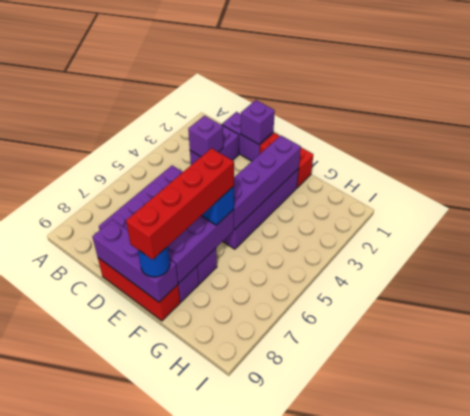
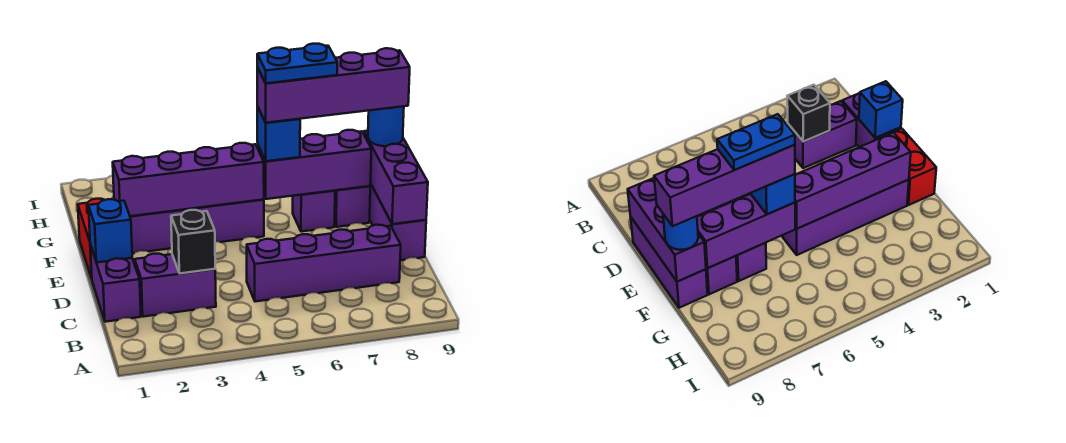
purple brick C3 level 2 -> black brick C3 level 2
purple brick D1 level 2 -> blue brick D1 level 2
red brick D9:F9 level 1 -> purple brick D9:F9 level 1
red brick F6:F9 level 4 -> purple brick F6:F9 level 4
none -> blue plate F6:F7 level 5

